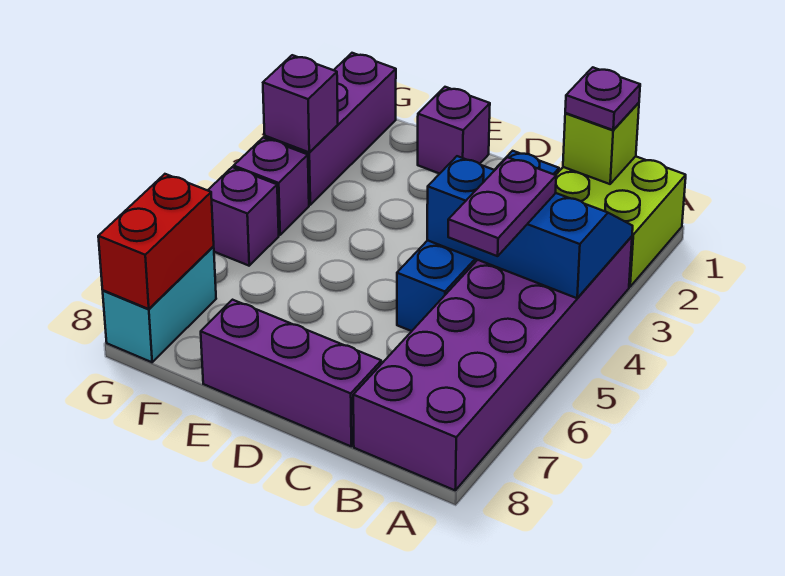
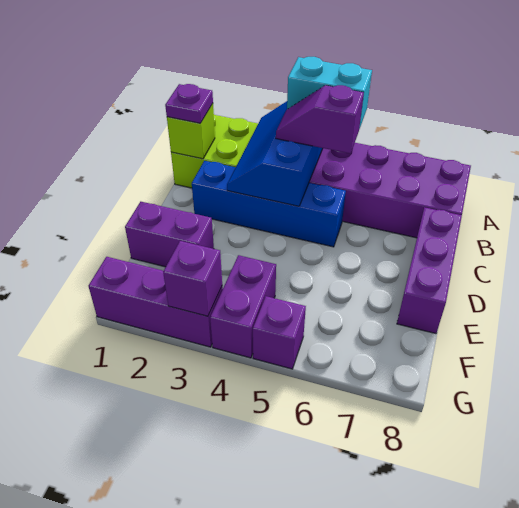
purple plate B4:B5 level 3 -> purple slope B4:B5 level 3 top 5
purple brick E1 level 1 -> purple brick E1:E2 level 1
purple brick G4 level 1 -> purple brick F4:G4 level 1
cyan brick G7:G8 level 1 -> cyan brick A4:A5 level 3
red brick G7:G8 level 2 -> none

